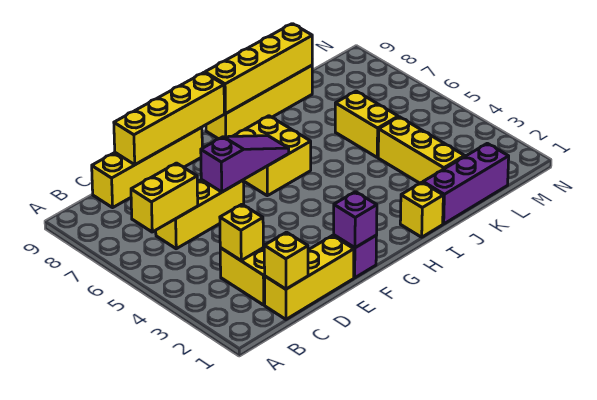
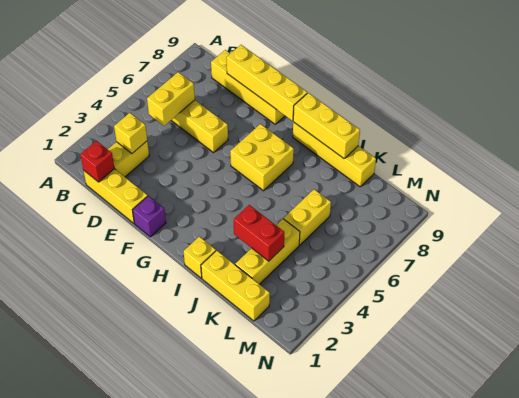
yellow brick B6:C6 level 2 -> yellow brick C5:C6 level 2
yellow brick C1 level 2 -> red brick C1 level 2
purple slope E6:G6 level 2 top E -> none
purple brick F1 level 2 -> none
yellow brick H9:K9 level 2 -> yellow brick H9:J9 level 2
purple brick J1:L1 level 1 -> yellow brick J1:L1 level 1
none -> red brick J3:K3 level 2

